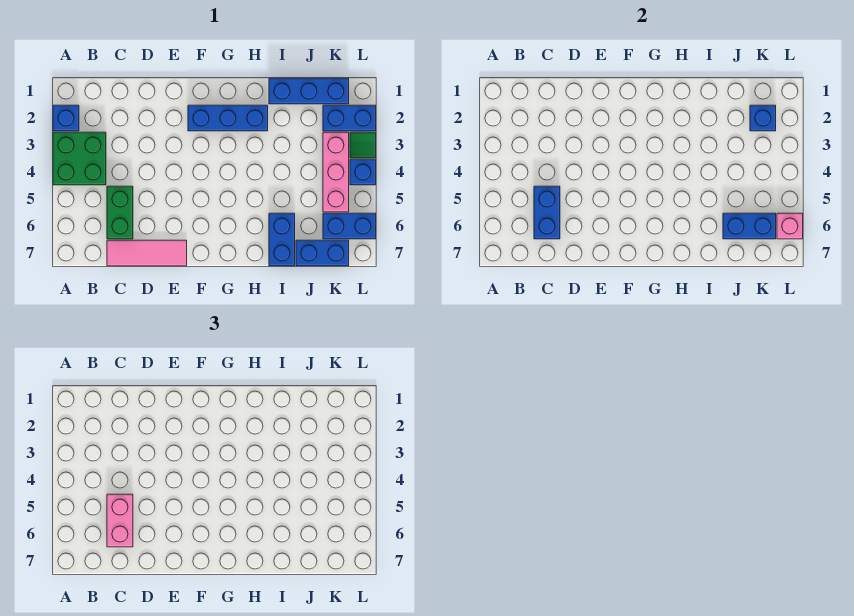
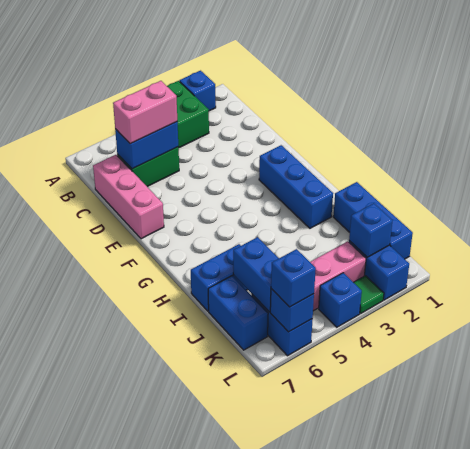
pink tile C7:E7 level 1 -> pink brick C7:E7 level 1
pink brick L6 level 2 -> blue brick L6 level 2
none -> blue brick L6 level 3

